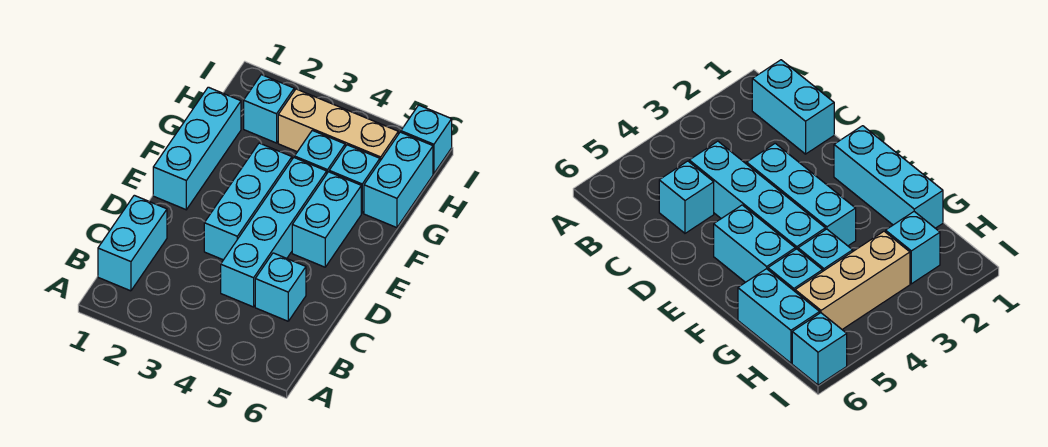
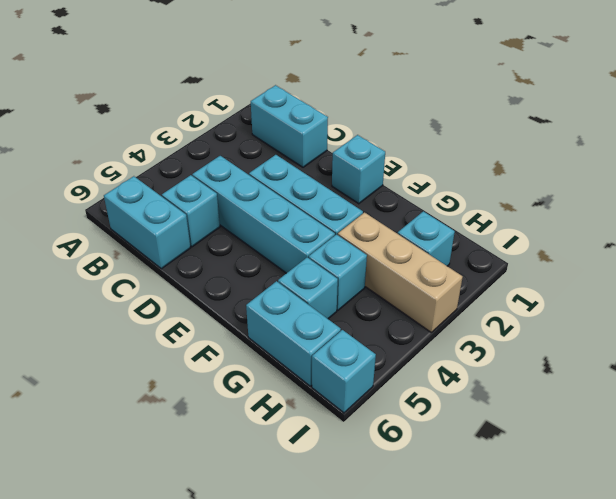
cyan brick E1:G1 level 1 -> cyan brick E1 level 1
cyan brick E5:F5 level 1 -> cyan brick B6:C6 level 1
tan brick H3:H5 level 1 -> tan brick G3:I3 level 1

